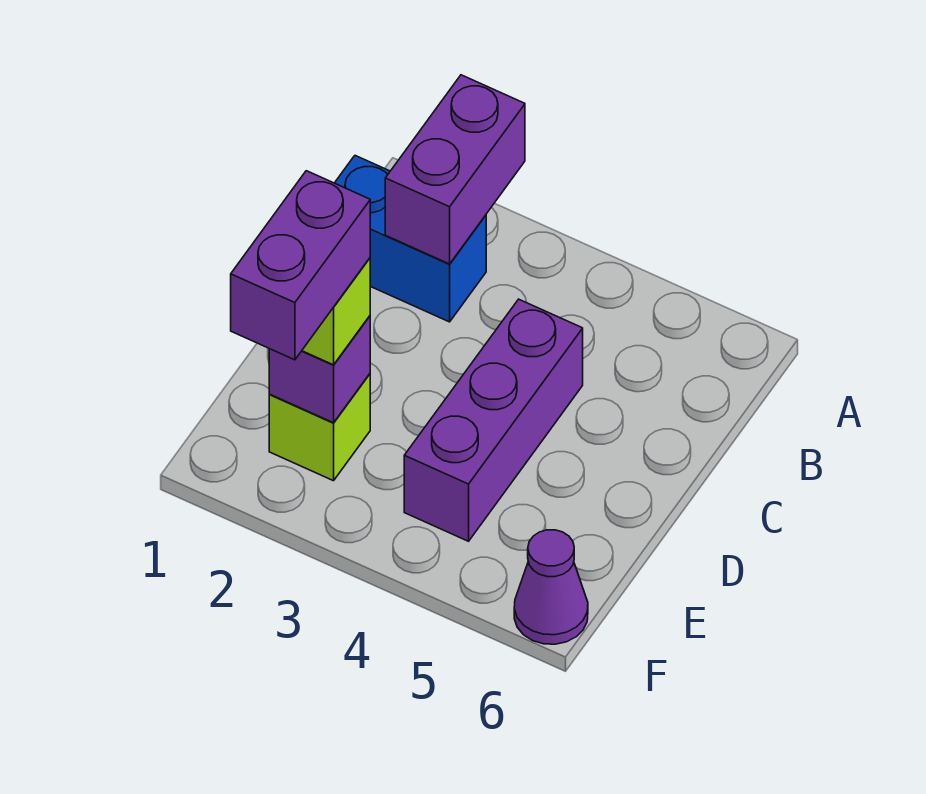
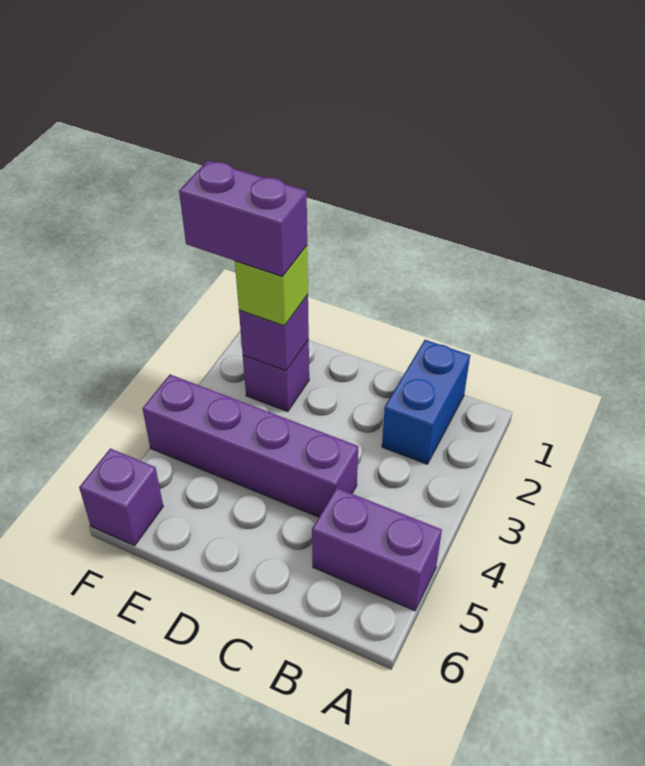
purple brick A2:B2 level 2 -> purple brick A5:B5 level 1
purple brick C4:E4 level 1 -> purple brick C4:F4 level 1
lime brick E2 level 1 -> purple brick E2 level 1
purple cone F6 level 1 -> purple brick F6 level 1

